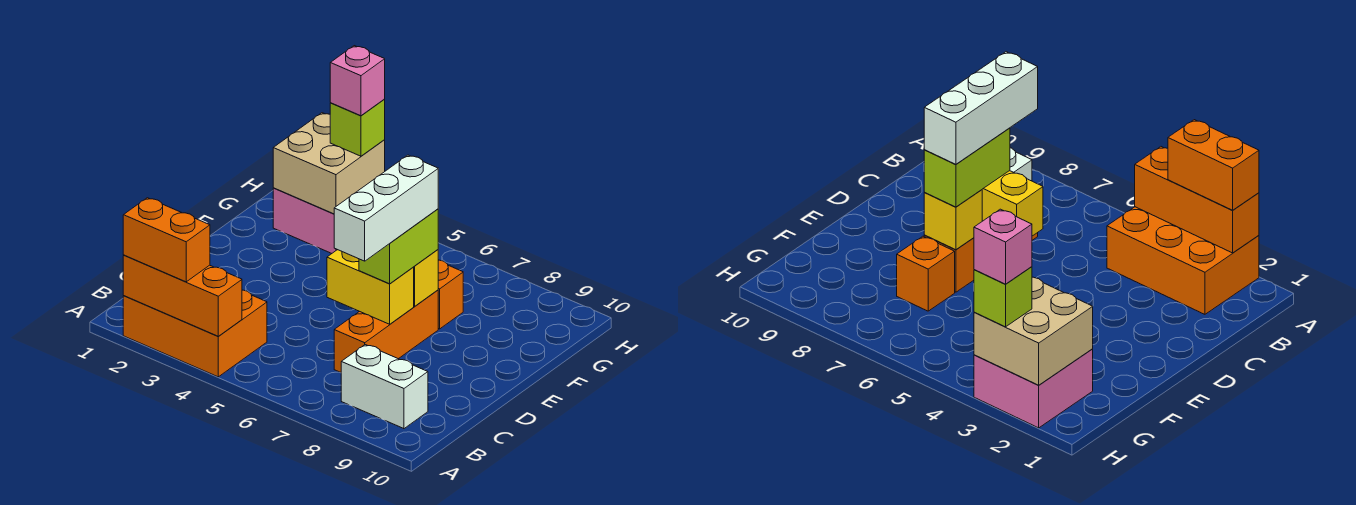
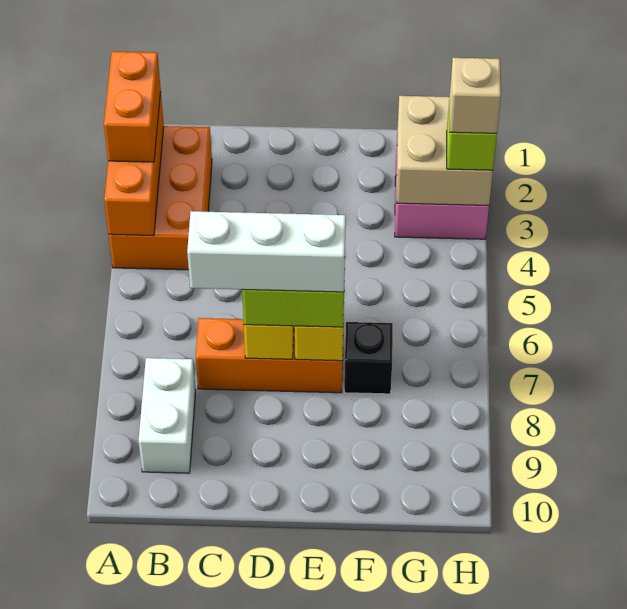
orange brick F7 level 1 -> black brick F7 level 1
pink brick H3 level 4 -> tan brick H3 level 4

